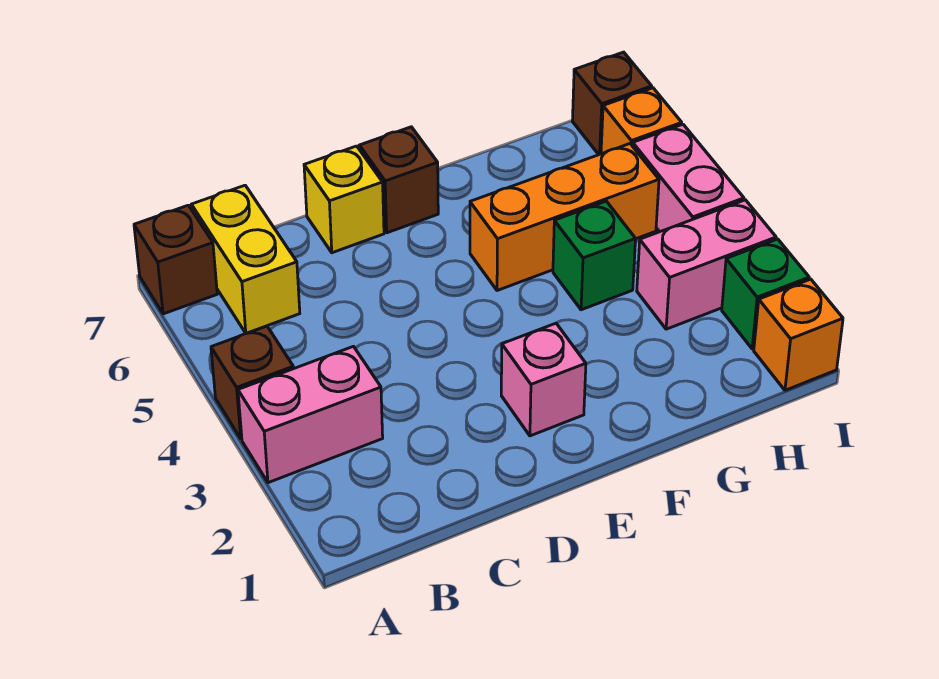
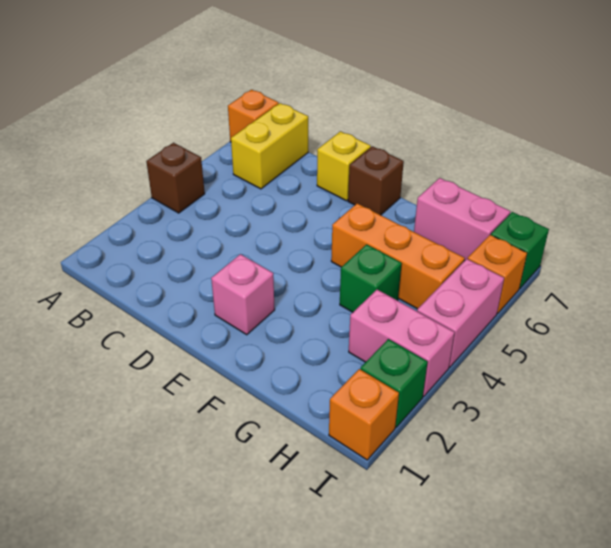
pink brick A3:B3 level 1 -> pink brick G7:H7 level 1
brown brick A7 level 1 -> orange brick A7 level 1
brown brick I7 level 1 -> green brick I7 level 1

